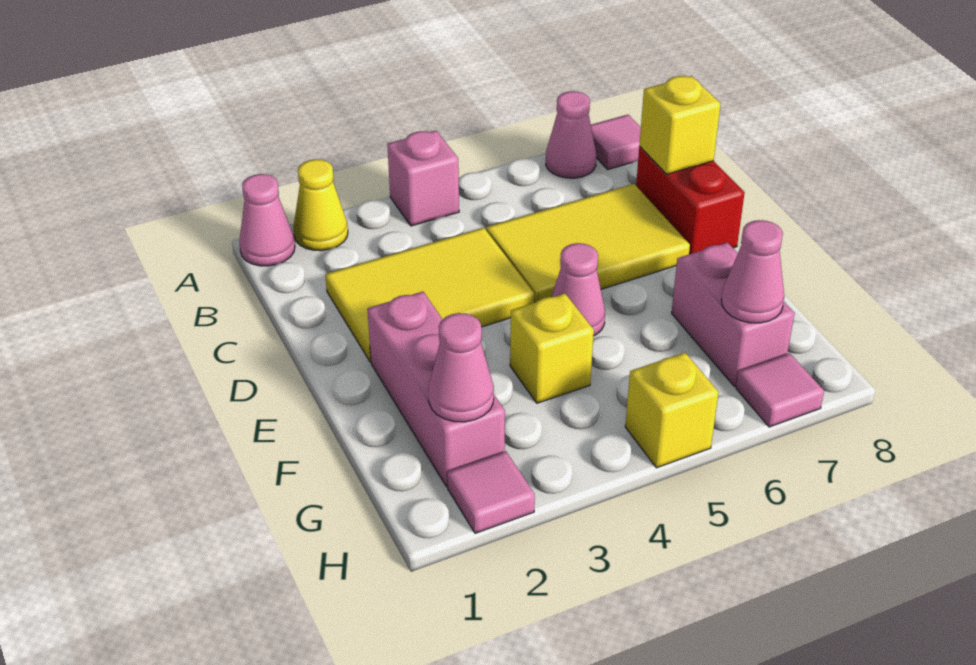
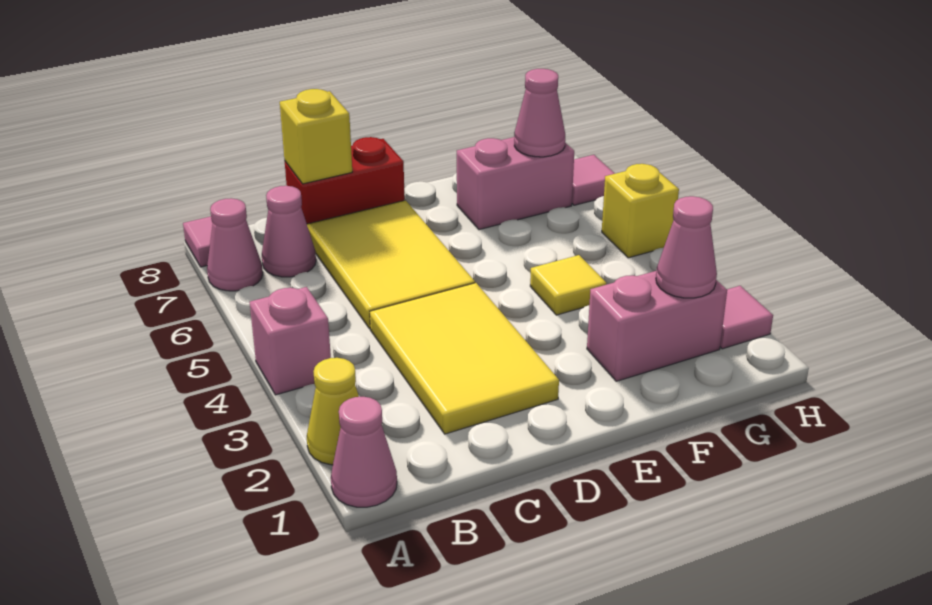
pink brick E2:G2 level 1 -> pink brick F2:G2 level 1
pink cone E5 level 1 -> pink cone B7 level 1
yellow brick F4 level 1 -> yellow tile F4 level 1

